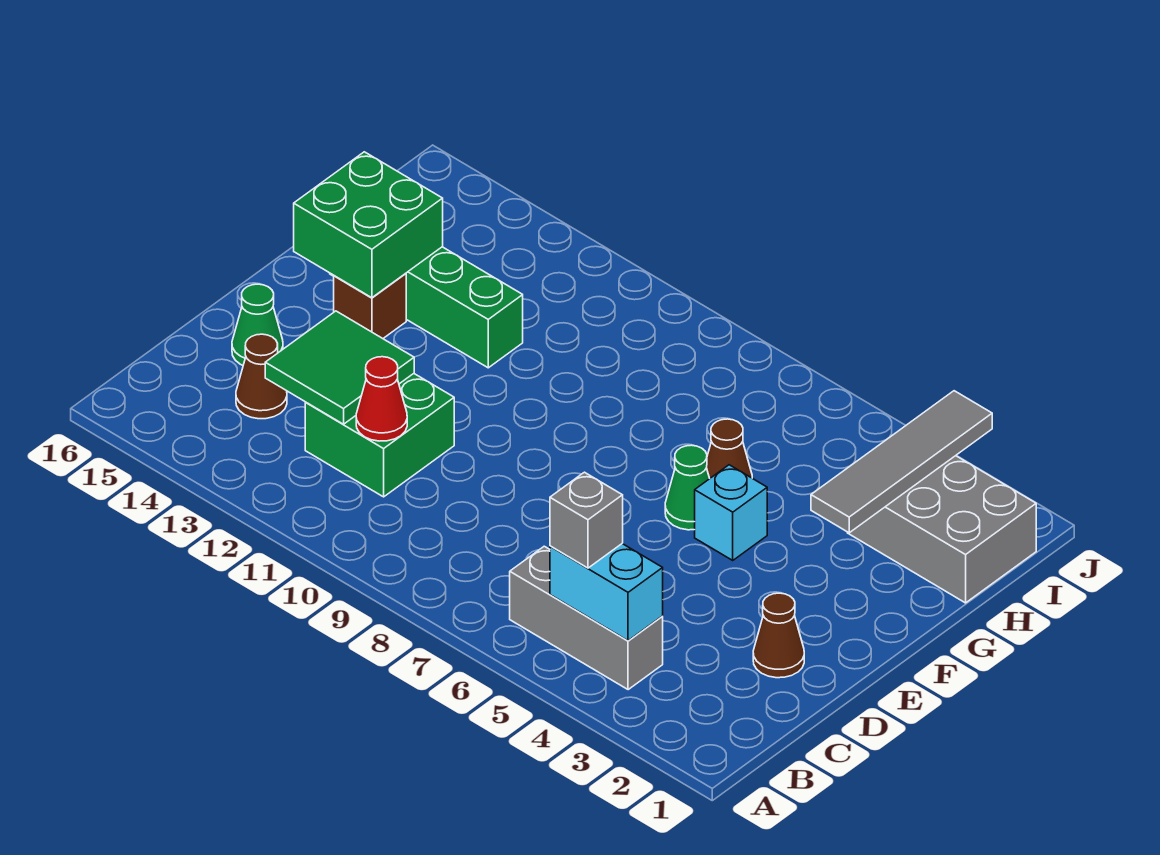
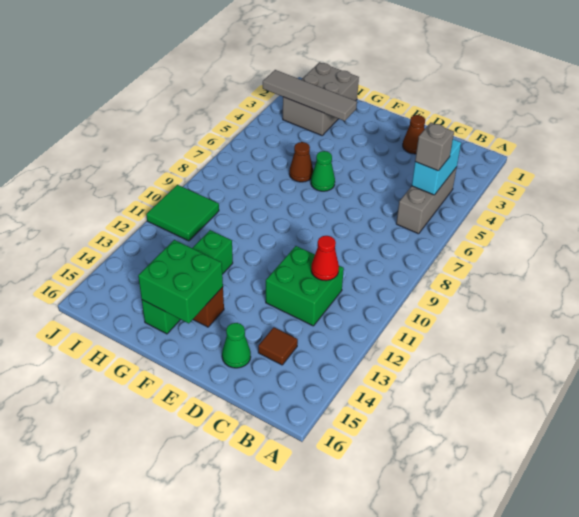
green tile C12:D13 level 2 -> green tile I10:J11 level 1
brown cone C14 level 1 -> brown tile C14 level 1
cyan brick F5 level 1 -> none

